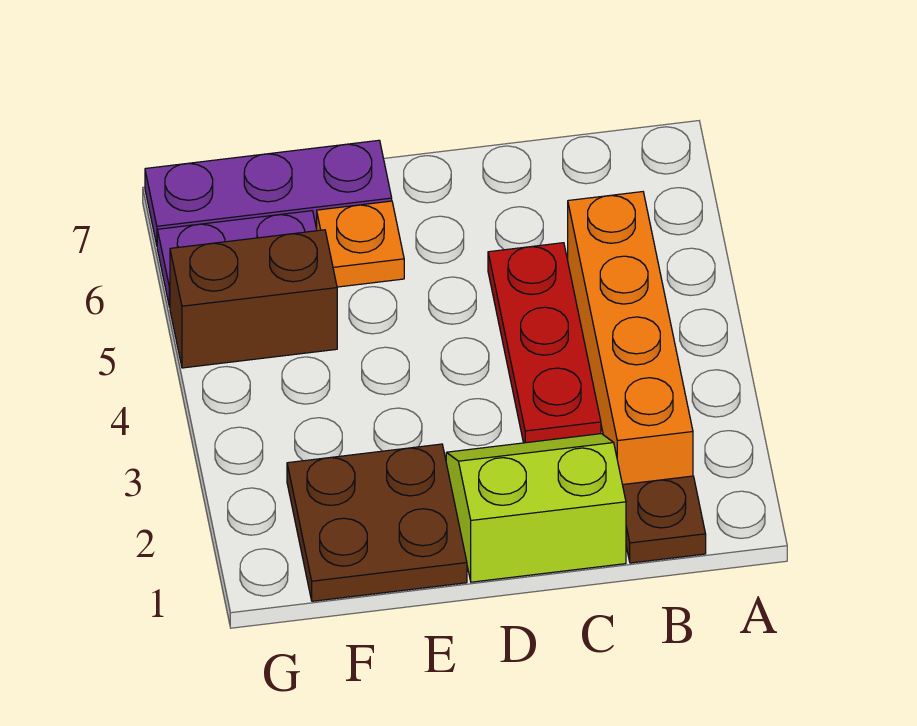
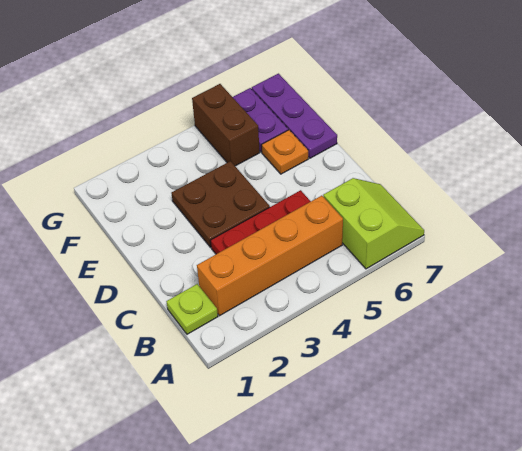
brown plate B1 level 1 -> lime plate B1 level 1
lime slope C1:D2 level 1 top 1 -> lime slope A6:B7 level 1 top 6
brown plate E1:F2 level 1 -> brown plate D3:E4 level 1

